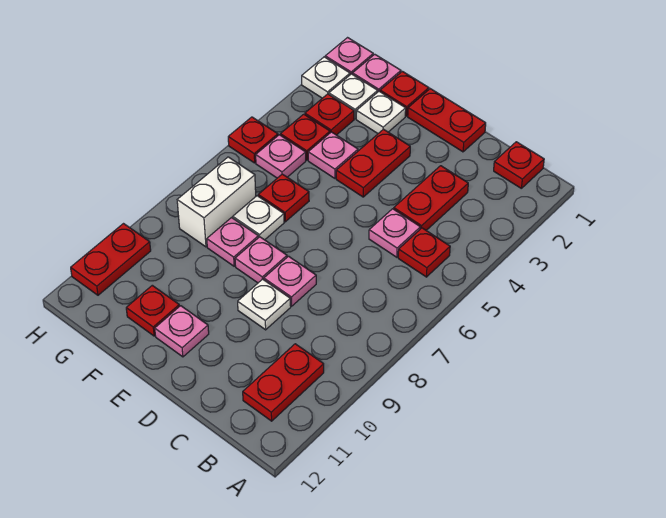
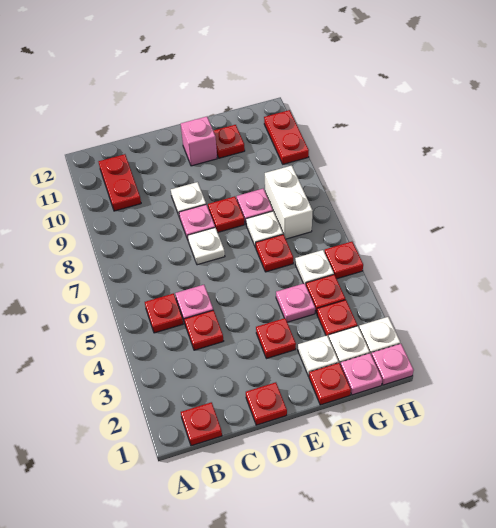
red plate C3:C4 level 1 -> red plate C4 level 1
red plate D1:E1 level 1 -> red plate D1 level 1
none -> white plate D7 level 1
red plate E3:E4 level 1 -> red plate E3 level 1
pink plate E8 level 1 -> red plate E8 level 1
pink plate E11 level 1 -> pink brick E11 level 1
pink plate G5 level 1 -> white plate G5 level 1

